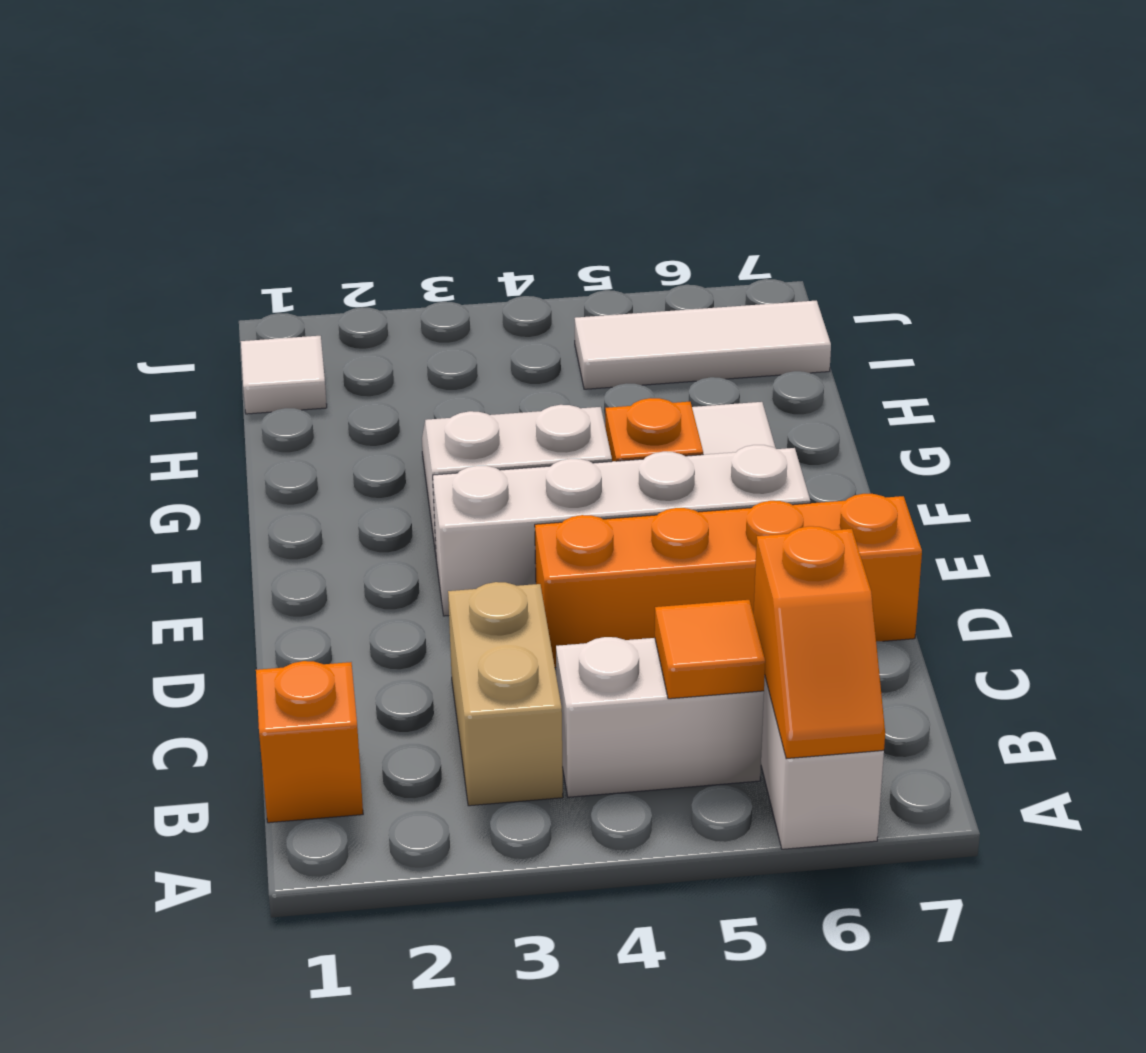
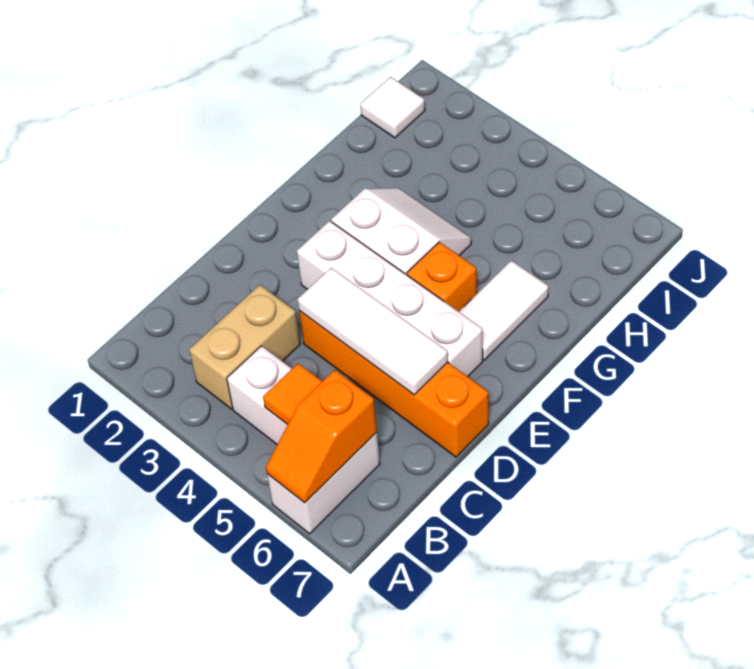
orange brick B1 level 1 -> none
white tile I5:I7 level 1 -> white tile D4:D6 level 2

